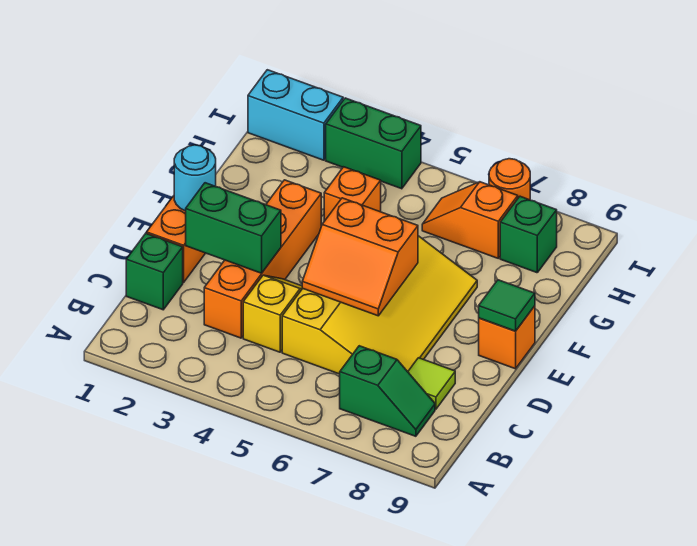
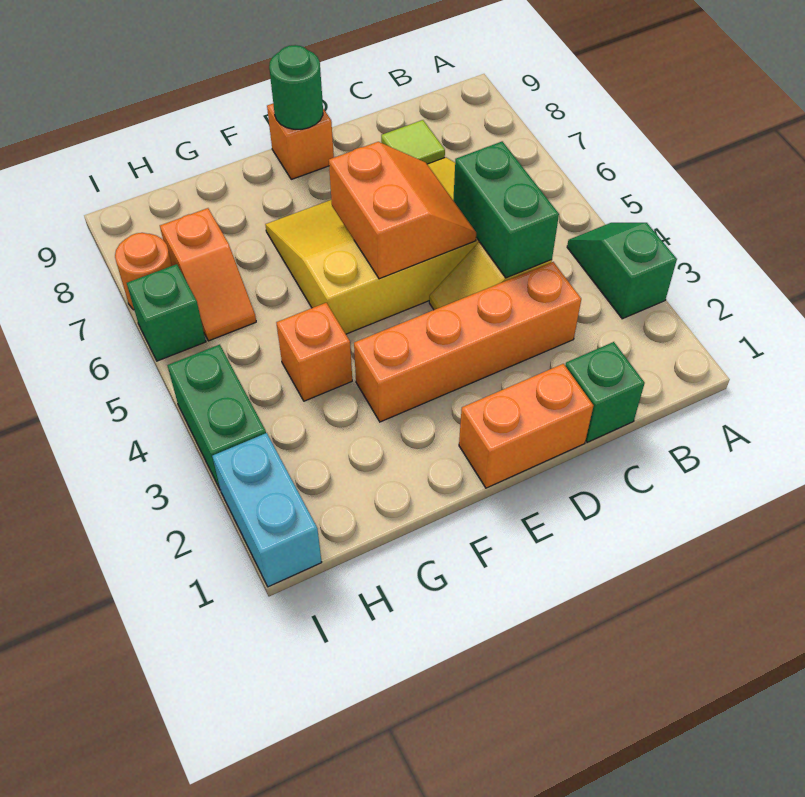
green slope B7:B8 level 1 top 7 -> green slope A3:A4 level 1 top 3
green brick D2:D3 level 2 -> green brick C4:C5 level 2
cyan round brick E1 level 2 -> none
green tile E9 level 2 -> green round brick E9 level 2
green brick H8 level 1 -> green brick I6 level 1

